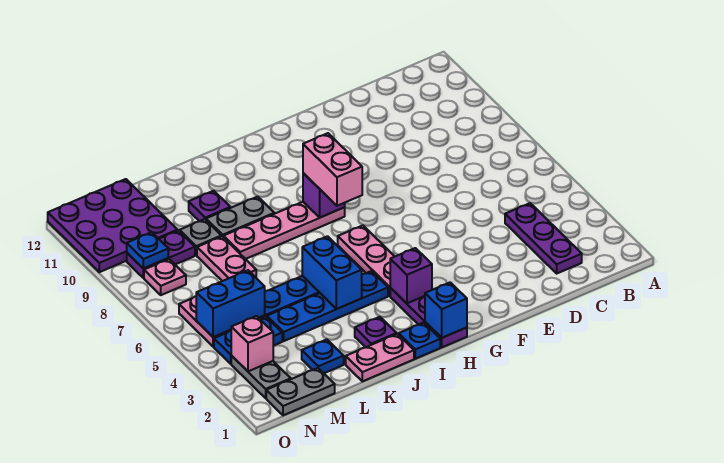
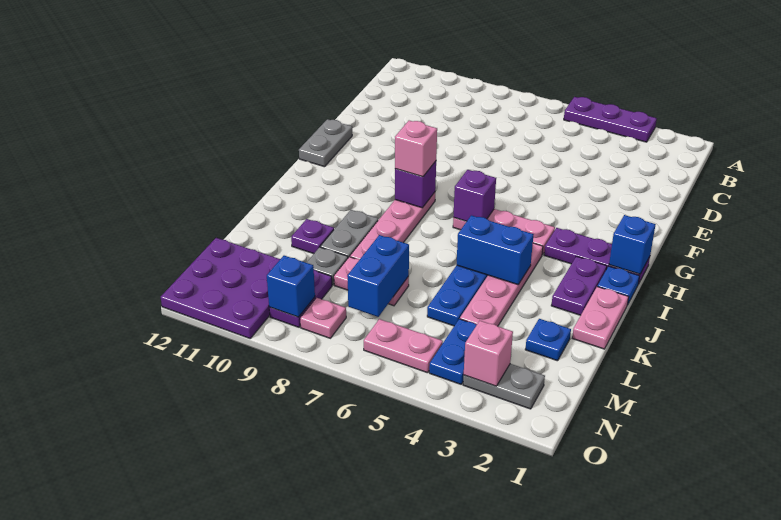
purple plate C2:C4 level 1 -> purple plate A3:A5 level 1
purple brick H3 level 2 -> purple brick H6 level 2
pink brick H7:H8 level 3 -> pink brick H8 level 3
blue plate I4:L4 level 1 -> pink plate I4:L4 level 1
purple plate J2 level 1 -> purple plate I2:J2 level 1
grey plate M1:N1 level 1 -> grey plate F12:G12 level 1
blue brick M5:N5 level 2 -> blue brick L7:M7 level 2
blue plate N9 level 2 -> blue brick N9 level 2

